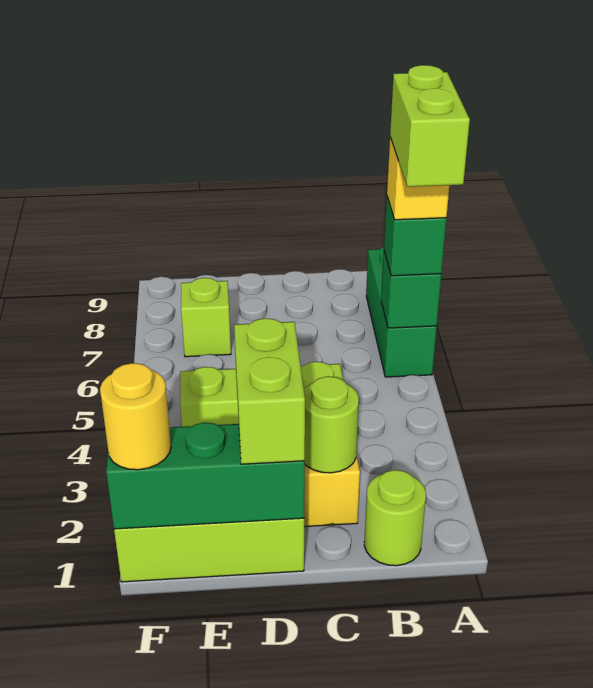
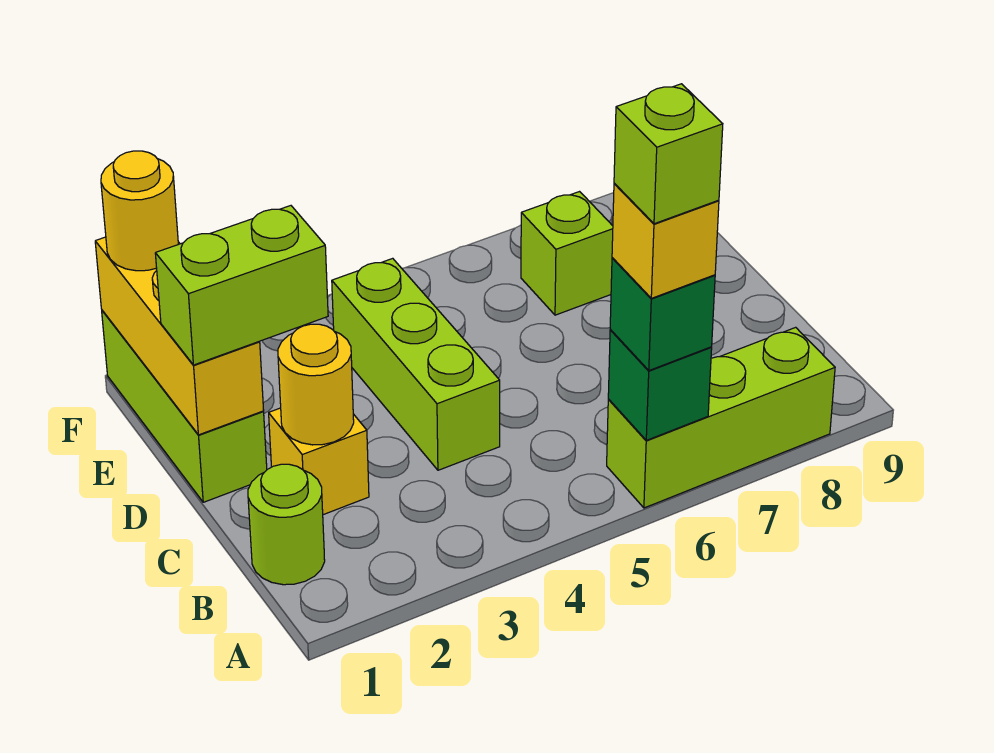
lime brick A5:A6 level 5 -> lime brick A6 level 5
green brick A6:A8 level 1 -> lime brick A6:A8 level 1
lime round brick C2 level 2 -> yellow round brick C2 level 2
green brick D1:F1 level 2 -> yellow brick D1:F1 level 2

